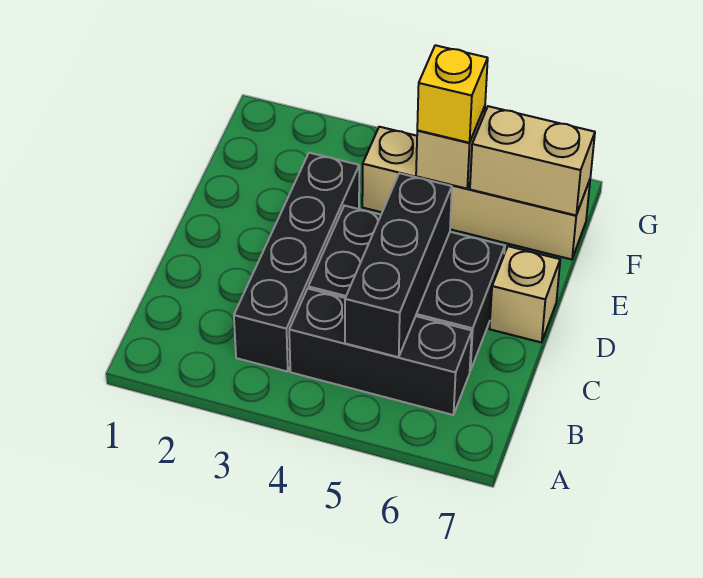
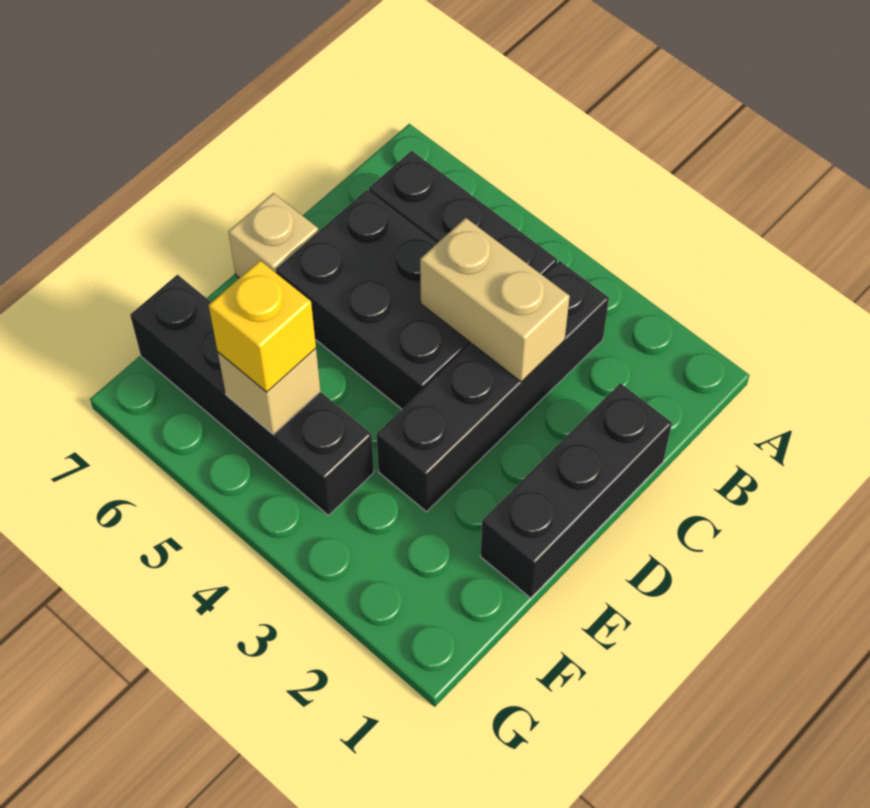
black brick B5:D5 level 2 -> black brick C1:E1 level 1
tan brick F4:F7 level 1 -> black brick F4:F7 level 1
tan brick F6:F7 level 2 -> tan brick C3:C4 level 2

